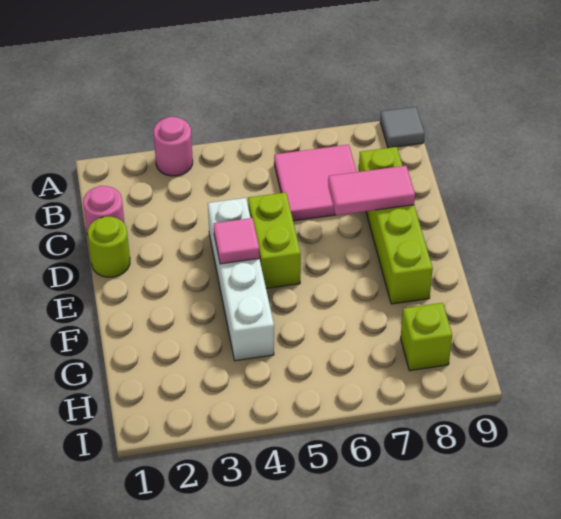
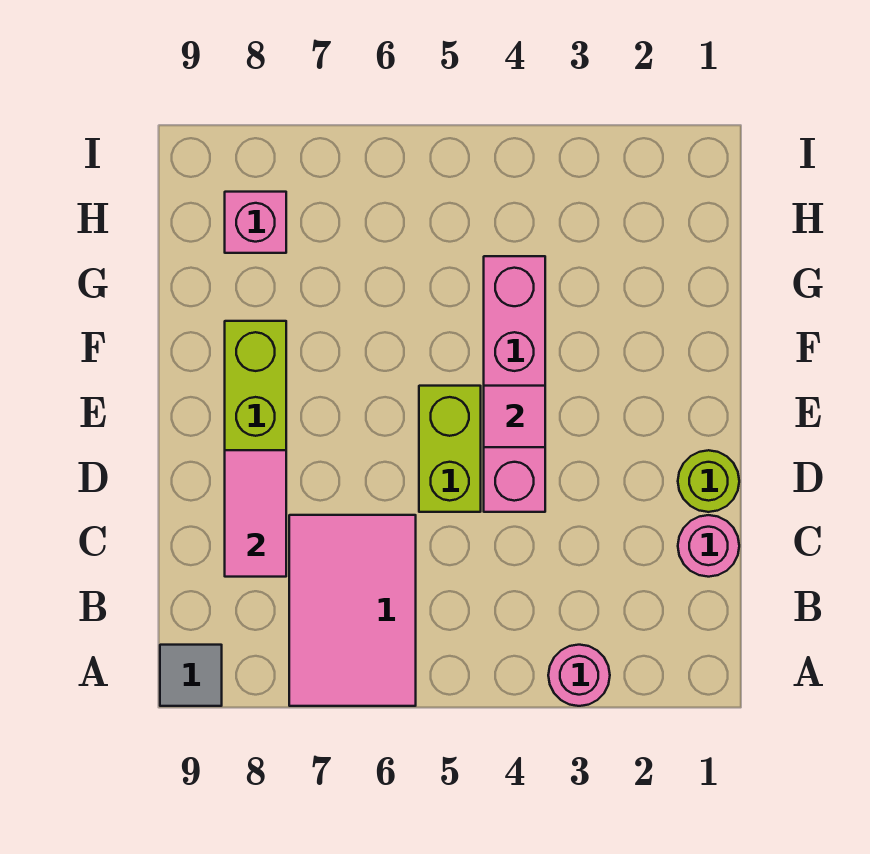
pink tile B6:C7 level 1 -> pink tile A6:C7 level 1
white brick D4:G4 level 1 -> pink brick D4:G4 level 1
pink tile D7:D8 level 2 -> pink tile C8:D8 level 2
lime brick H8 level 1 -> pink brick H8 level 1

